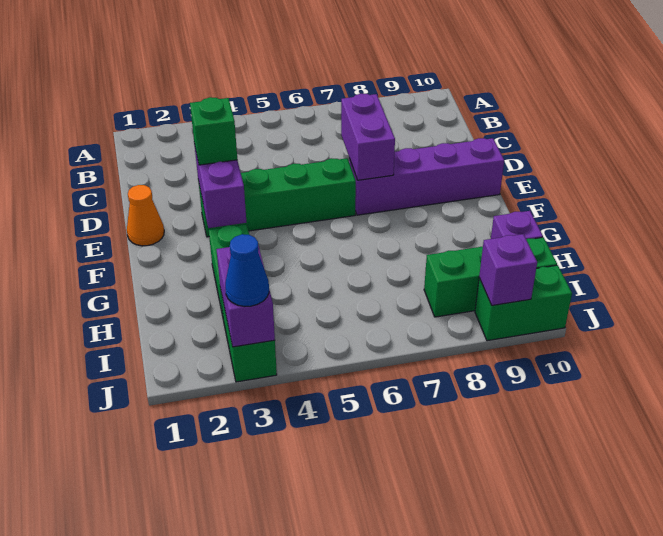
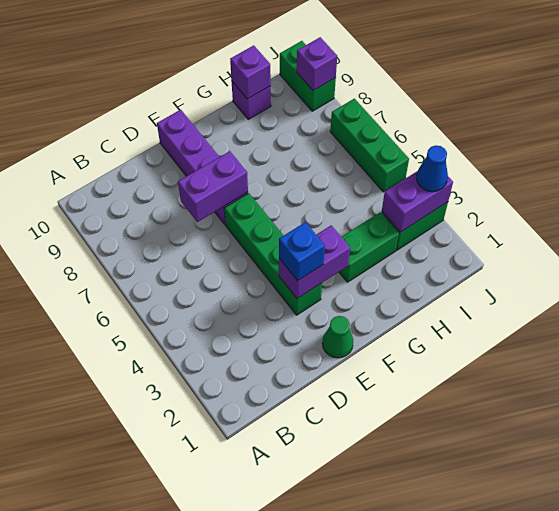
orange cone E1 level 1 -> green cone E1 level 1
green brick E3 level 3 -> blue brick E3 level 3
none -> purple brick H10 level 2
green brick I8:I10 level 1 -> green brick J5:J7 level 1

